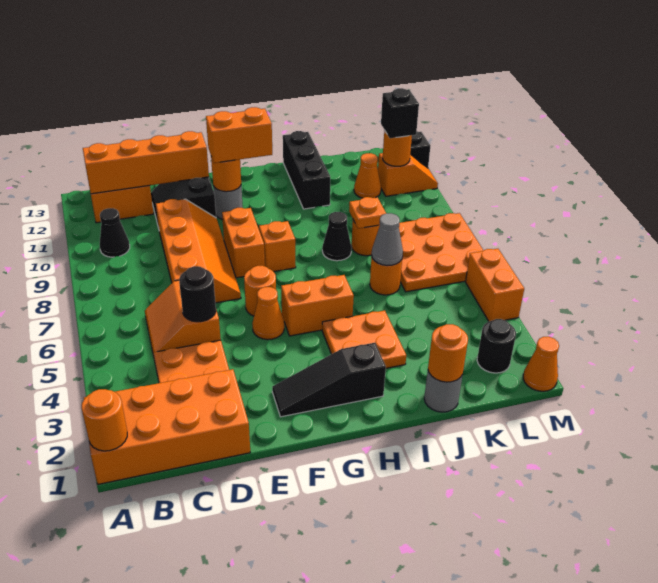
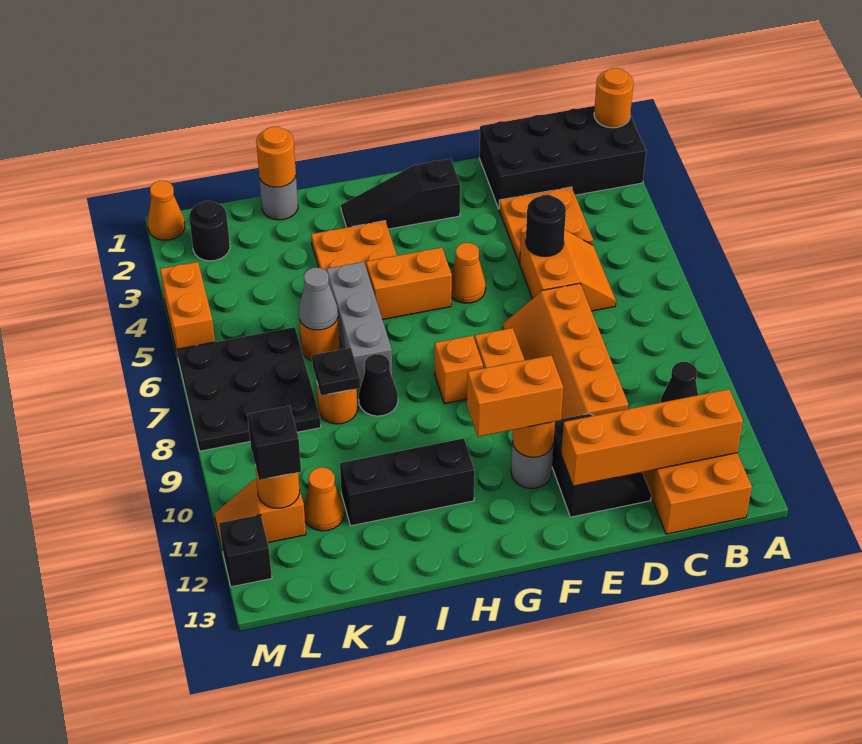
orange brick A1:D2 level 1 -> black brick A1:D2 level 1
black slope F2:H2 level 1 top H -> black slope F2:H2 level 1 top F
orange round brick F6 level 1 -> none
none -> grey brick I5:I7 level 1
black brick I11:I13 level 1 -> black brick H11:J11 level 1
orange plate J8 level 2 -> black plate J8 level 2
orange plate K6:M8 level 1 -> black plate K6:M8 level 1

